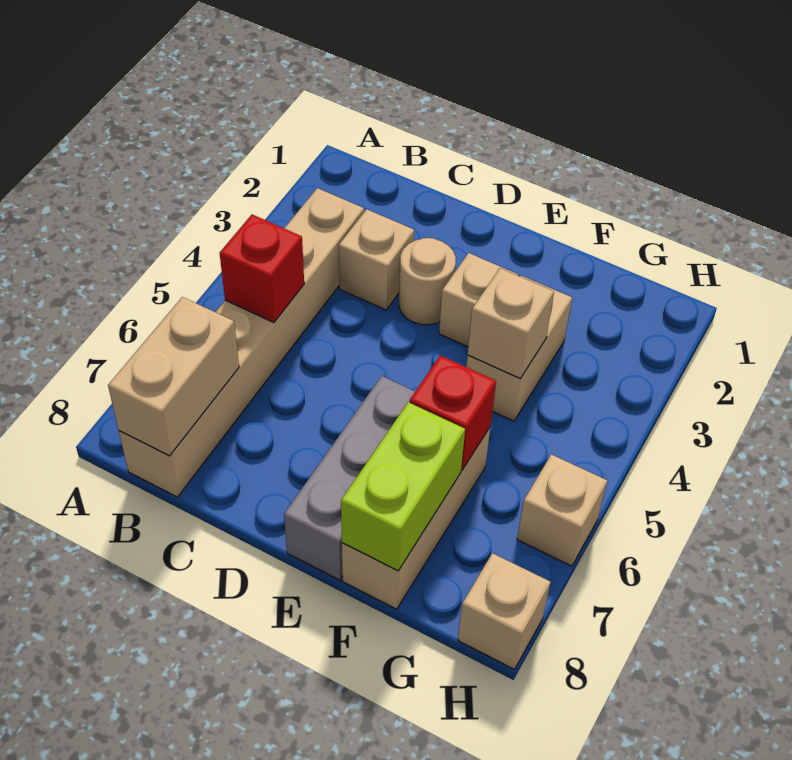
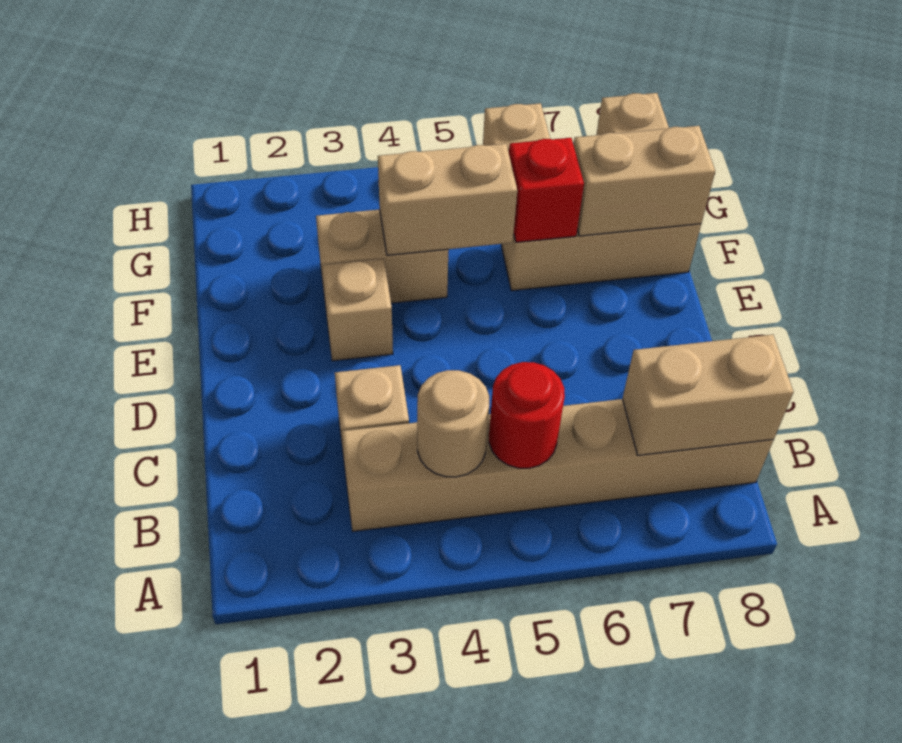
red brick B5 level 2 -> red round brick B5 level 2
tan round brick D3 level 1 -> tan round brick B4 level 2
grey brick E6:E8 level 1 -> none
tan brick F4 level 2 -> tan brick F4:F5 level 2
lime brick F7:F8 level 2 -> tan brick F7:F8 level 2

